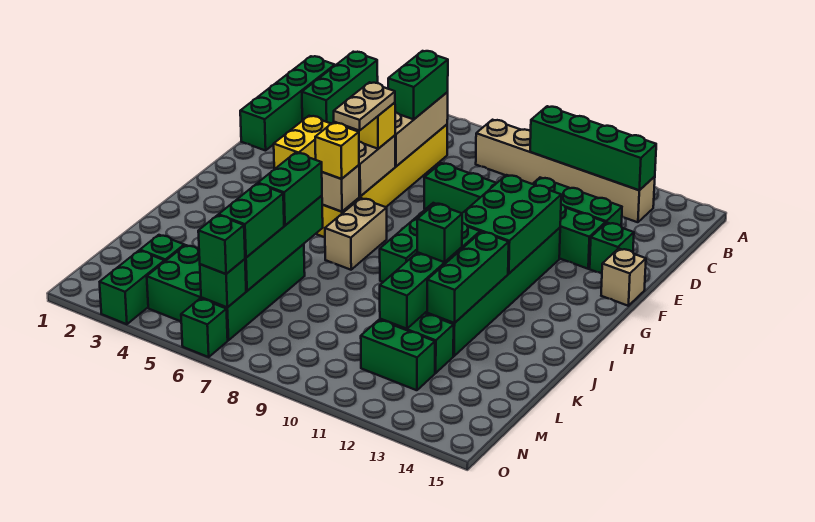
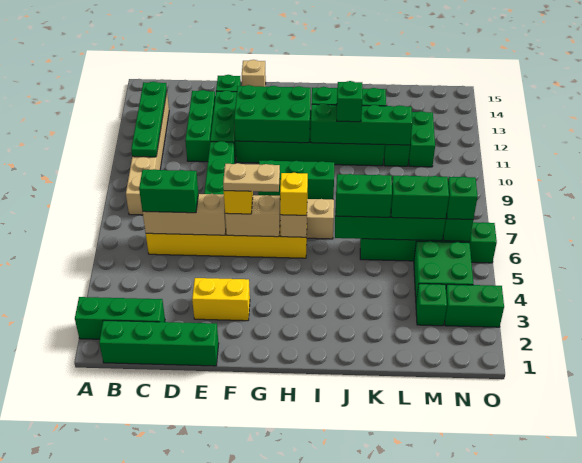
green brick B10:B13 level 2 -> green plate B10:B13 level 2

